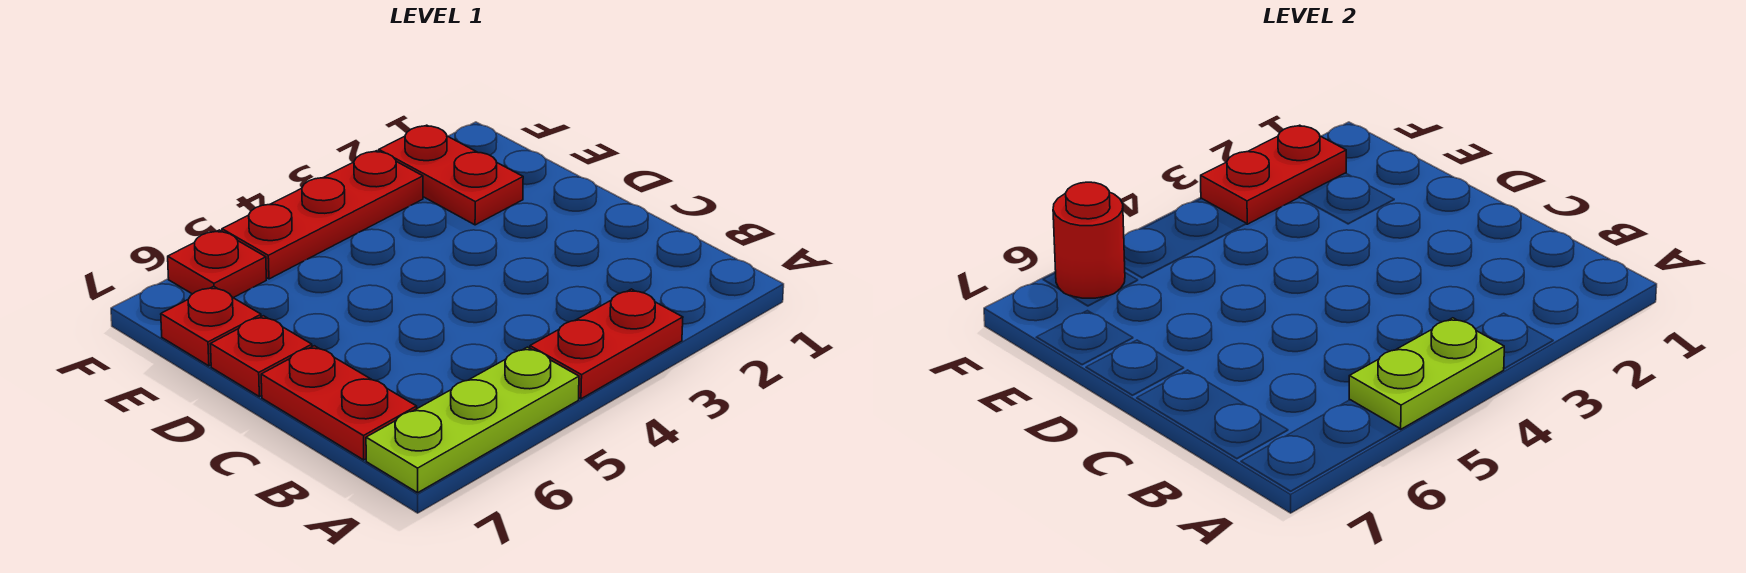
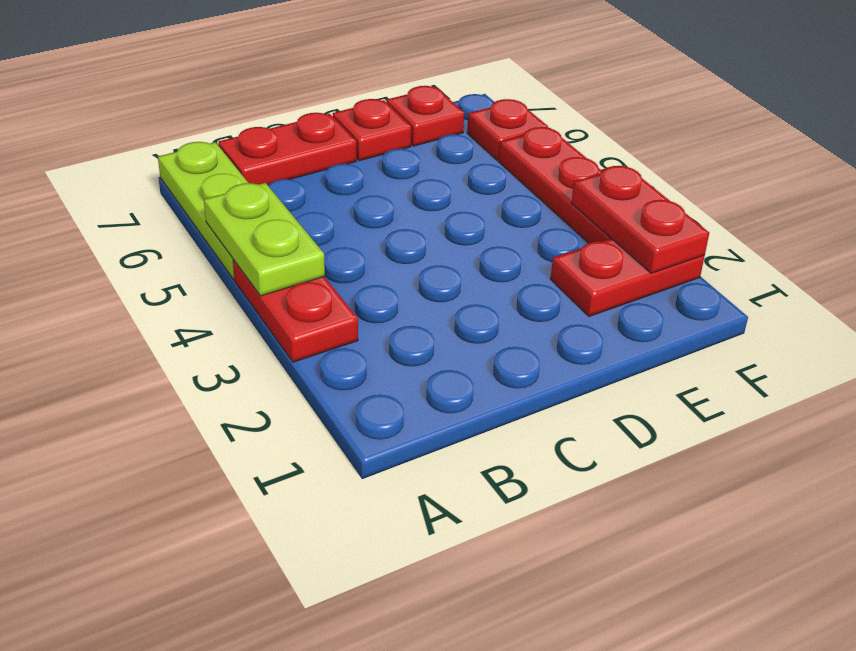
red round brick F6 level 2 -> none

